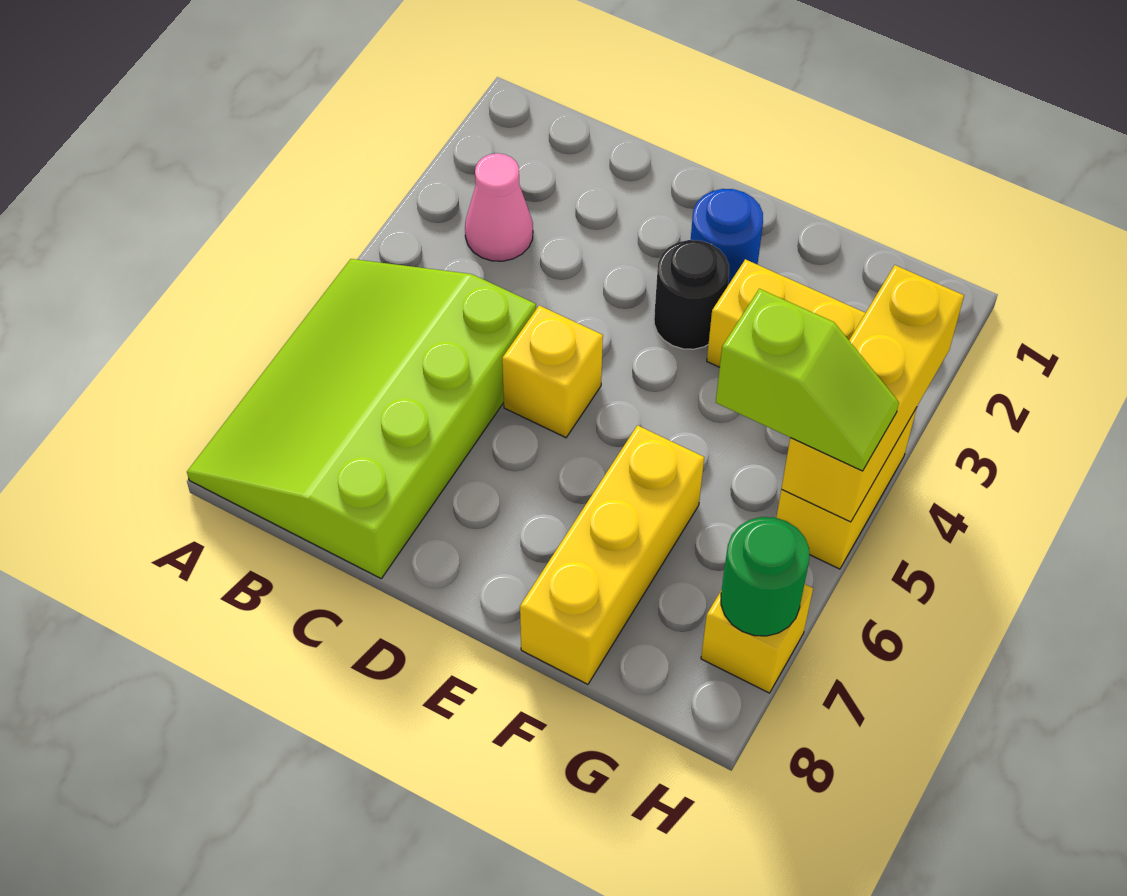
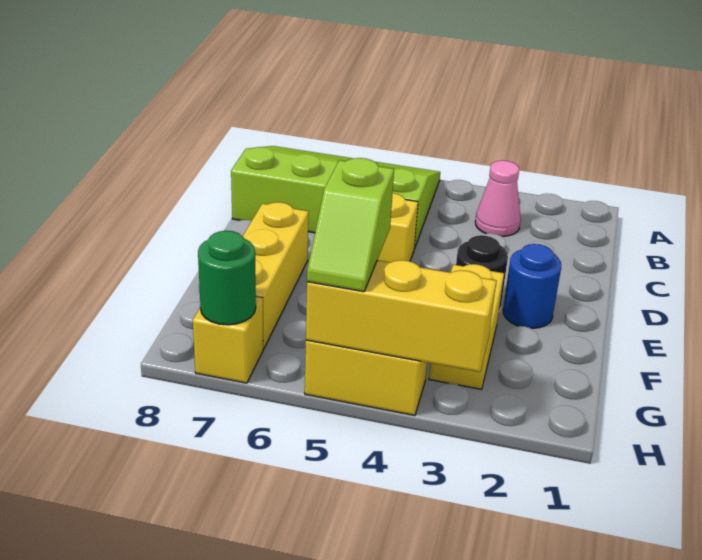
yellow brick F6:F8 level 1 -> yellow brick E7:G7 level 1

